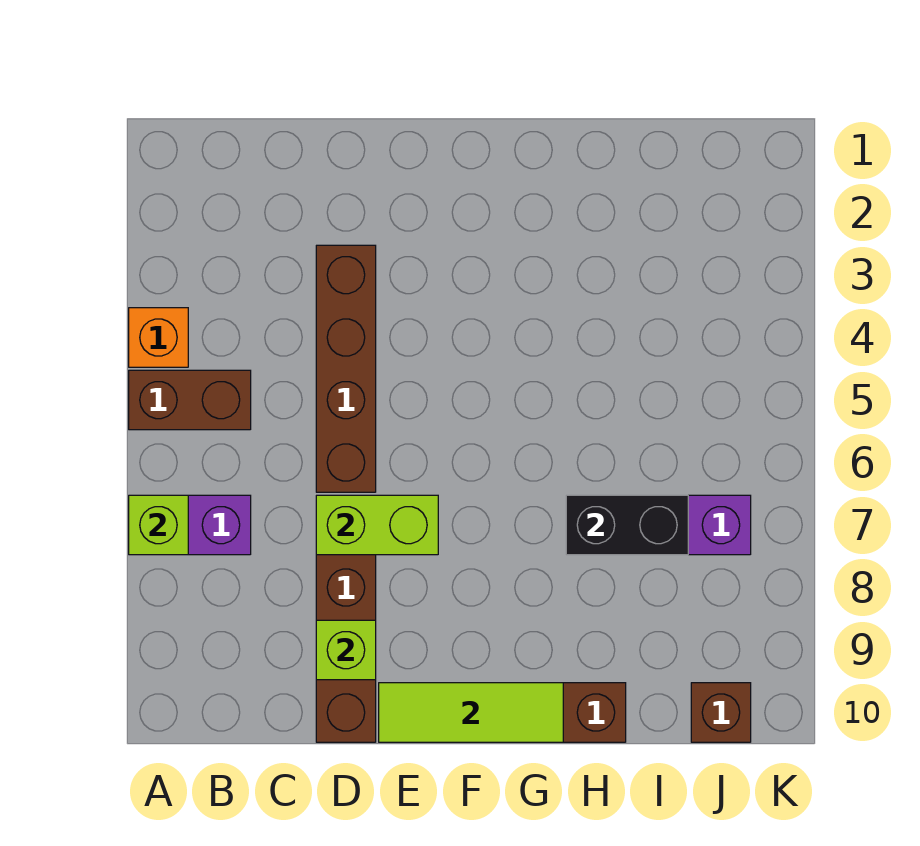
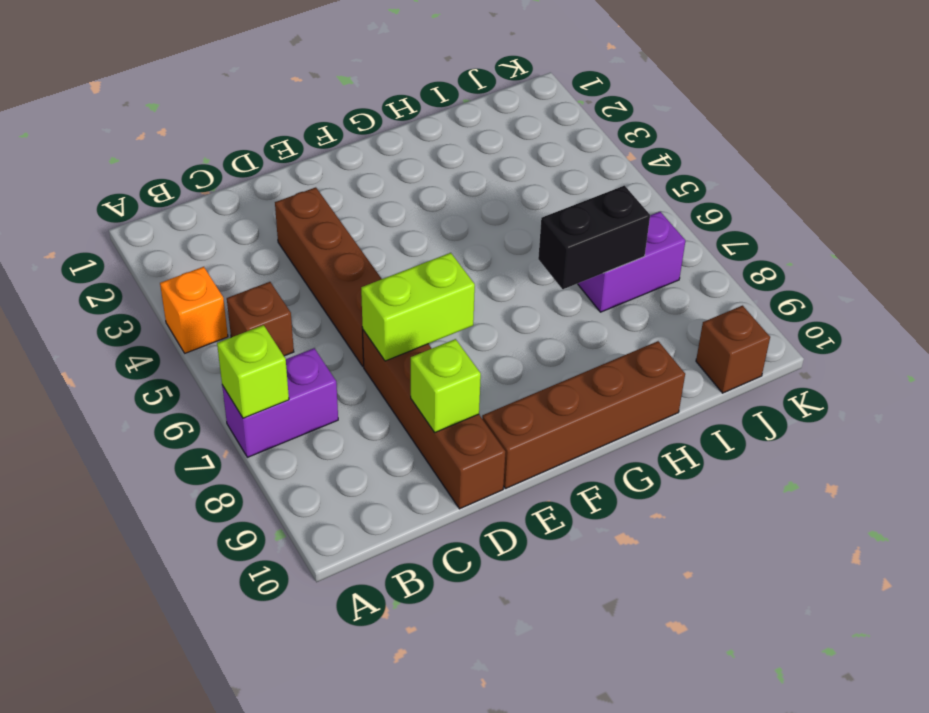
brown brick A5:B5 level 1 -> brown brick B5 level 1
lime tile E10:G10 level 2 -> none

